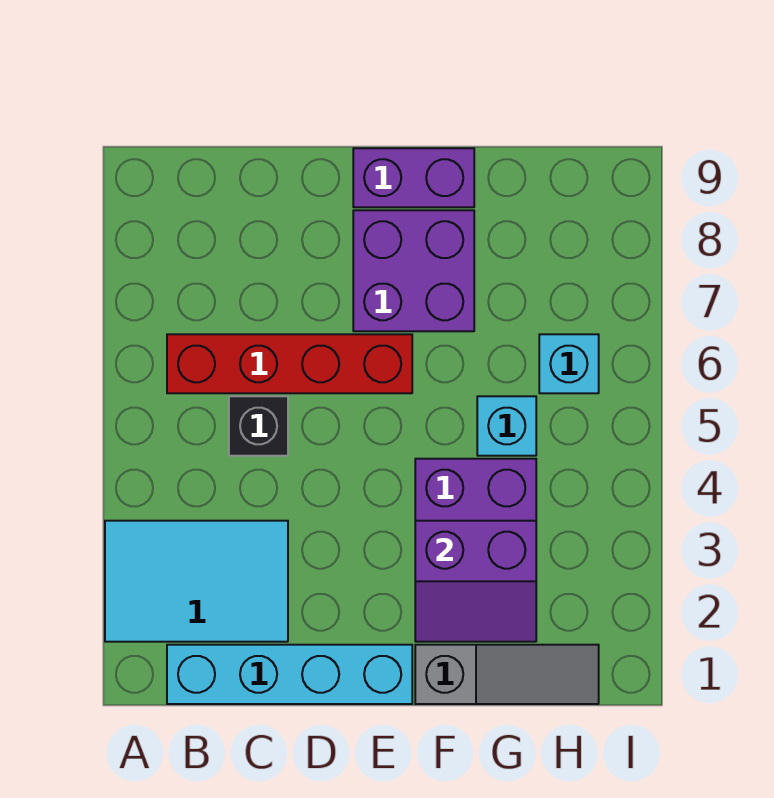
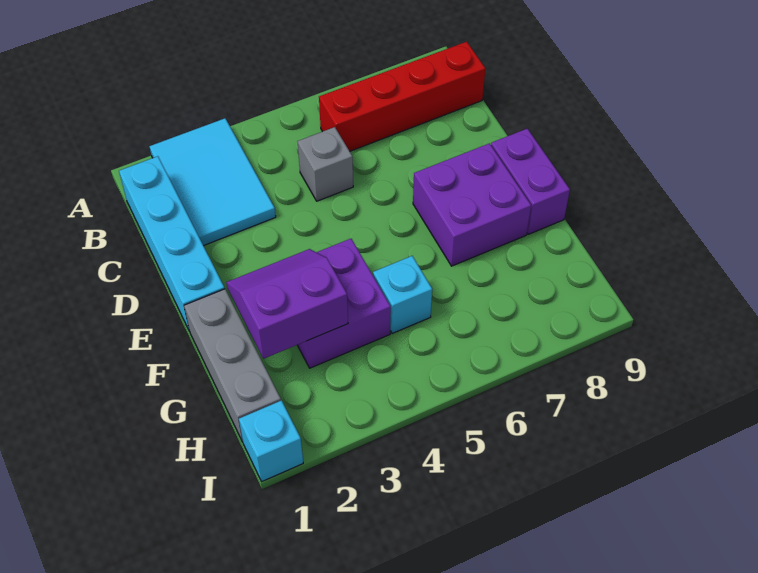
red brick B6:E6 level 1 -> red brick B6:B9 level 1
black brick C5 level 1 -> grey brick C5 level 1
grey slope F1:H1 level 1 top F -> grey brick F1:H1 level 1
purple slope F2:G3 level 2 top 3 -> purple slope F2:G3 level 2 top G
cyan brick H6 level 1 -> cyan brick I1 level 1

